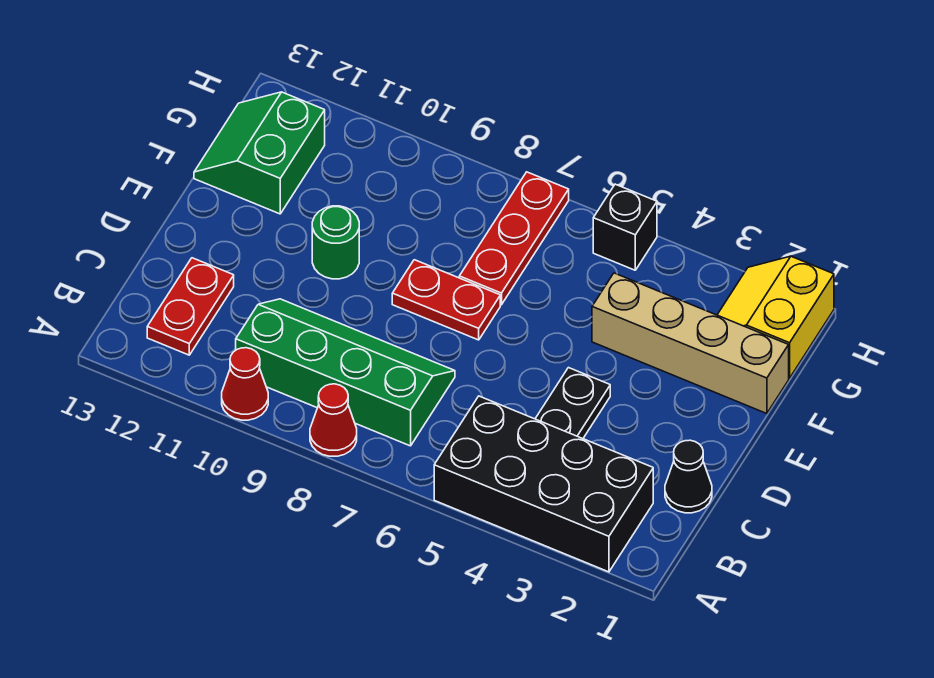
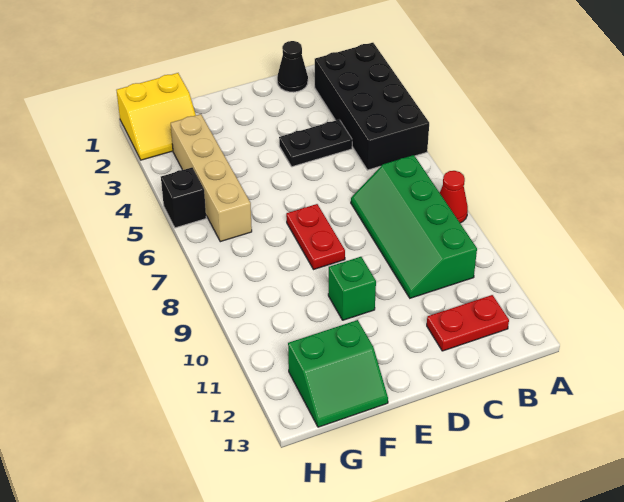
red cone A10 level 1 -> none
green round brick E10 level 1 -> green brick E10 level 1
tan brick F1:F4 level 1 -> tan brick G3:G6 level 1
red plate F7:H7 level 1 -> none

